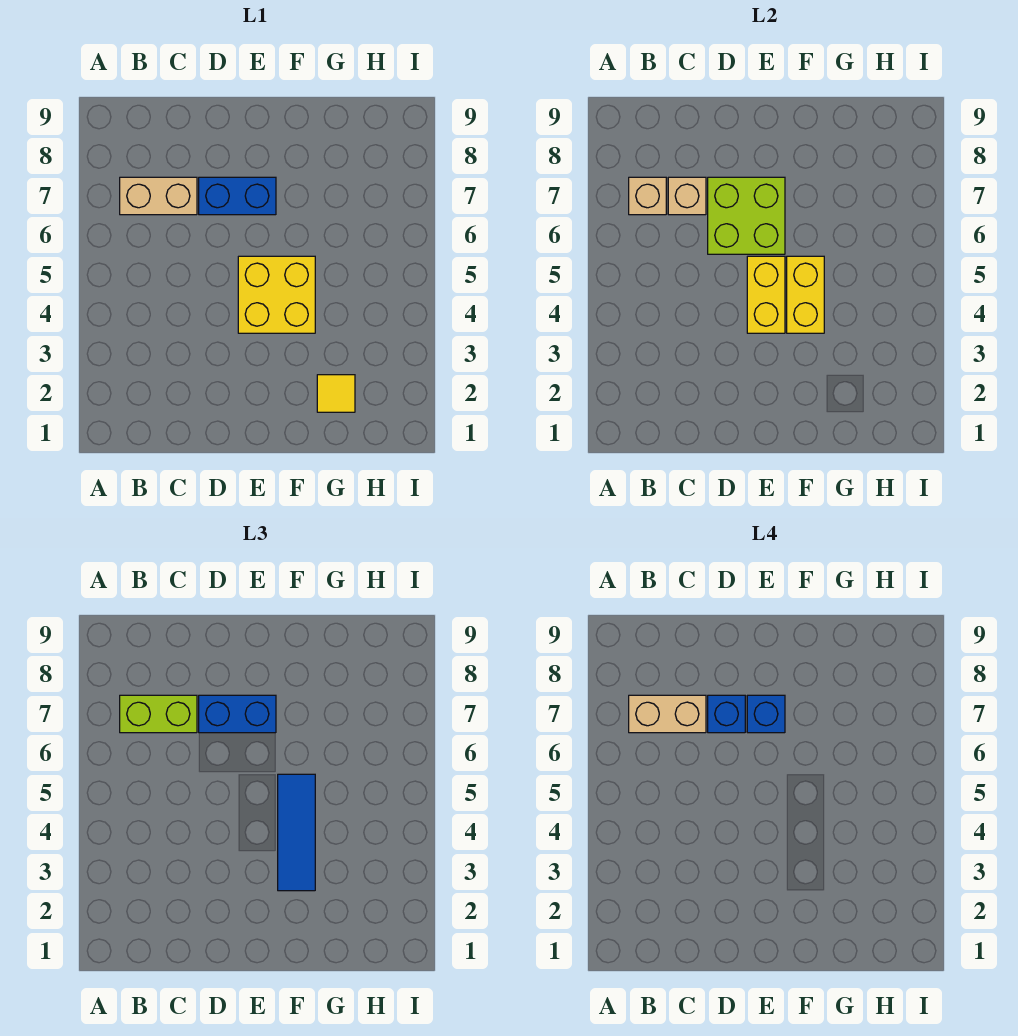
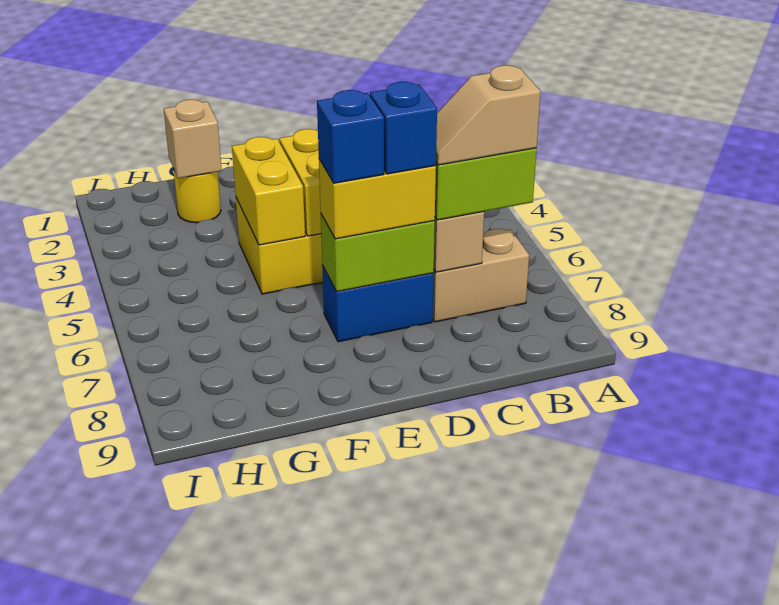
tan brick B7 level 2 -> tan brick G2 level 2
tan brick B7:C7 level 4 -> tan slope B7:C7 level 4 top B
lime brick D6:E7 level 2 -> lime brick D7:E7 level 2
blue brick D7:E7 level 3 -> yellow brick D7:E7 level 3
blue tile F3:F5 level 3 -> none
yellow tile G2 level 1 -> yellow round brick G2 level 1

